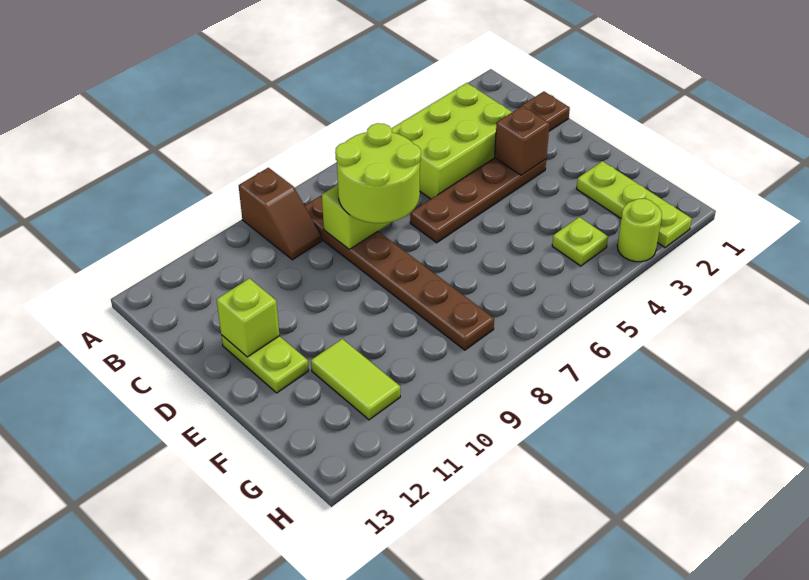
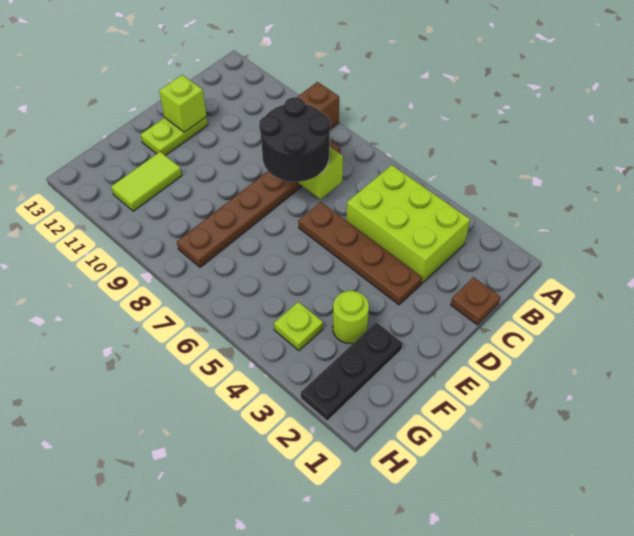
lime round brick C7:D8 level 3 -> black round brick C7:D8 level 3
brown brick D3 level 2 -> none
lime plate F2:H2 level 1 -> black plate F2:H2 level 1
lime round brick H3 level 1 -> lime round brick F3 level 1

